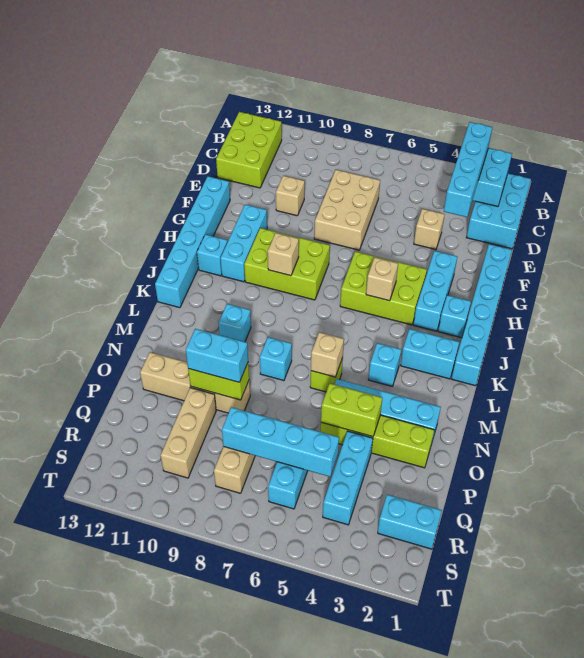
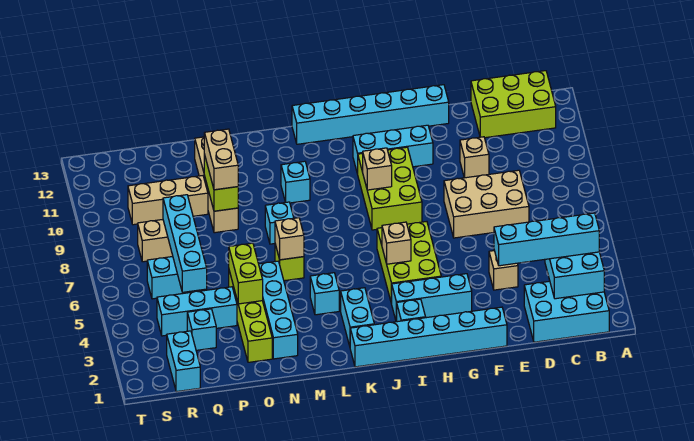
cyan brick I12 level 1 -> cyan brick Q3 level 1
cyan brick O9:O10 level 3 -> tan brick O9:O10 level 3

